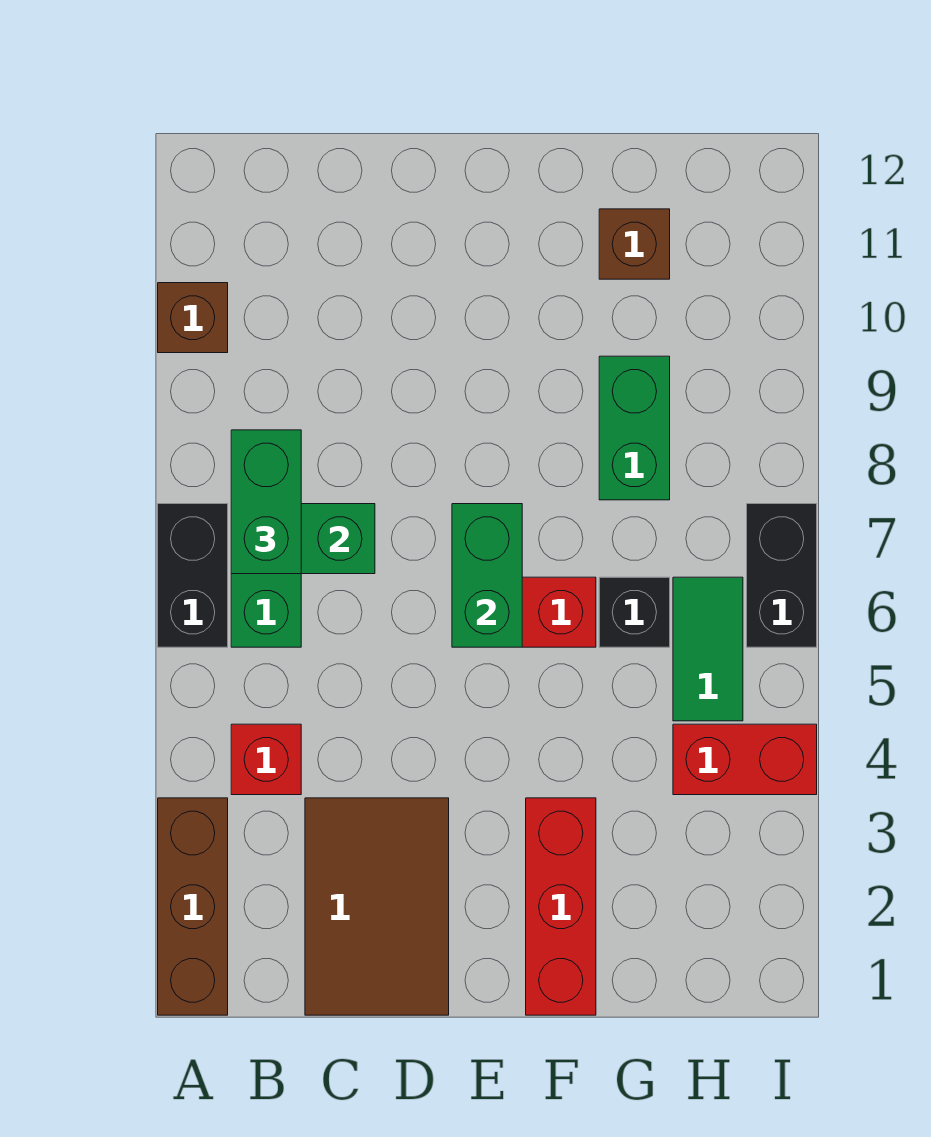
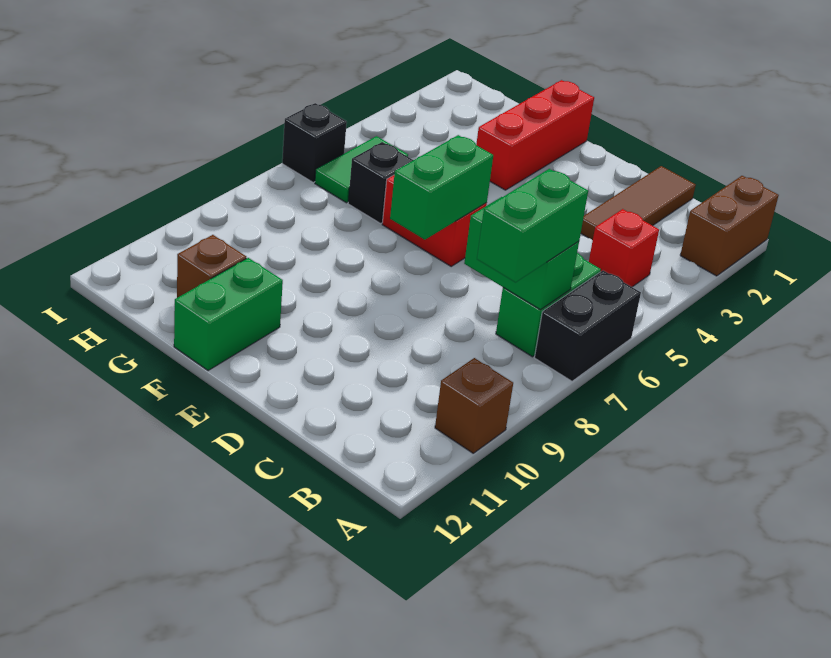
brown brick A1:A3 level 1 -> brown brick A1:A2 level 1
brown tile C1:D3 level 1 -> brown tile C1:C3 level 1
green brick G8:G9 level 1 -> green brick F11:F12 level 1
red brick H4:I4 level 1 -> none
black brick I6:I7 level 1 -> black brick I6 level 1

